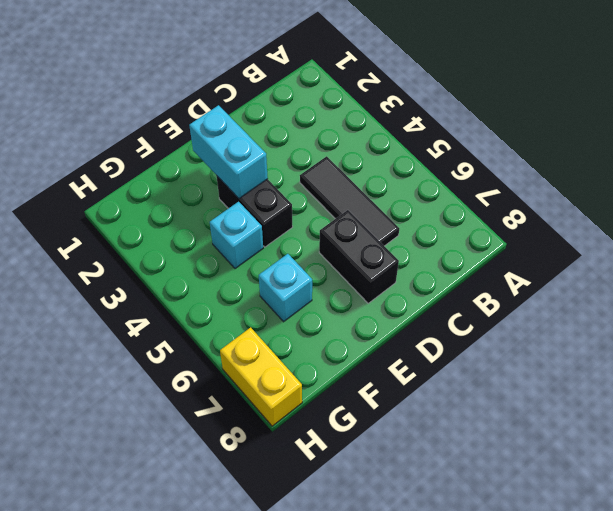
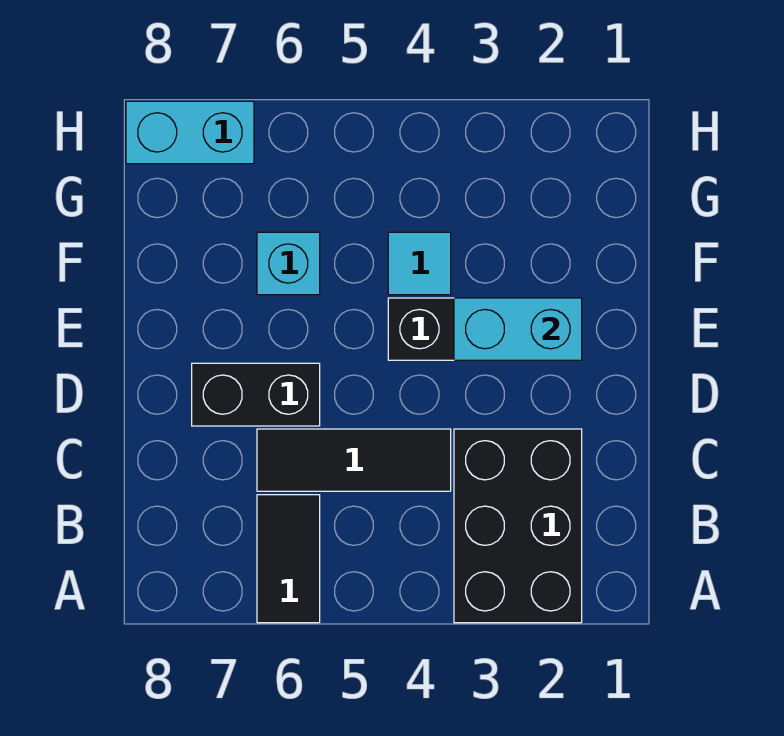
none -> black brick A2:C3 level 1
none -> black tile A6:B6 level 1
cyan brick F4 level 1 -> cyan tile F4 level 1
yellow brick H7:H8 level 1 -> cyan brick H7:H8 level 1

